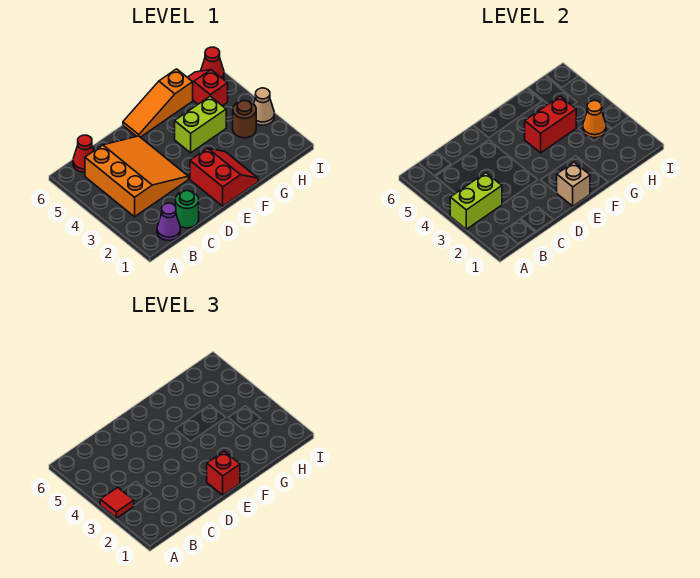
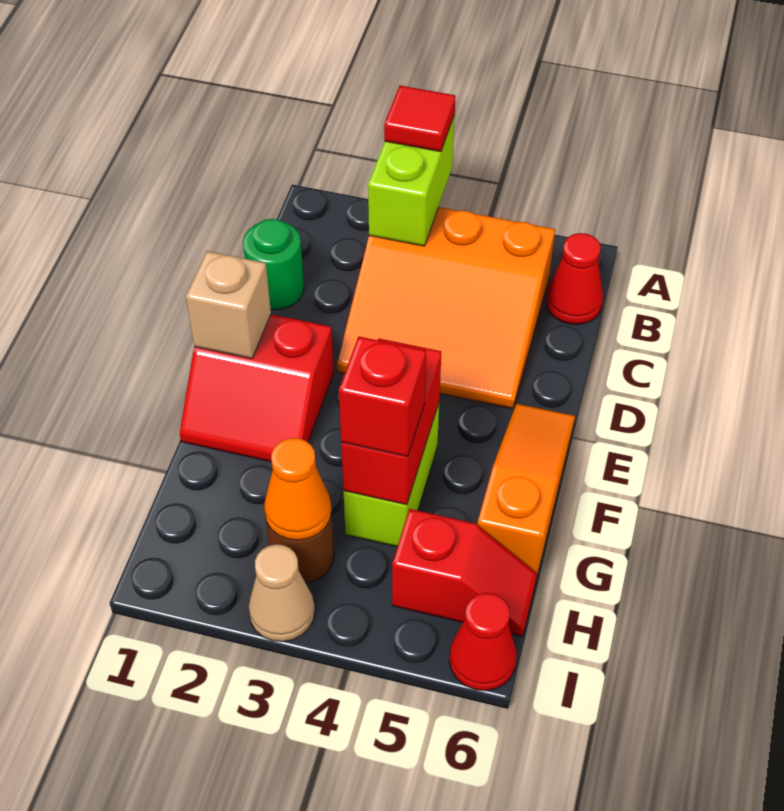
purple cone B1 level 1 -> none
red brick E1 level 3 -> red brick G4 level 3

